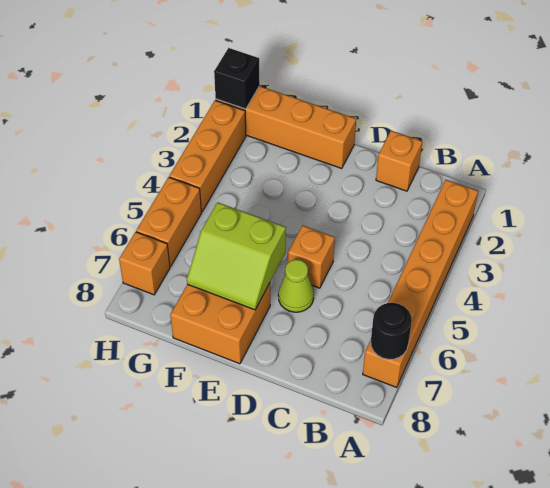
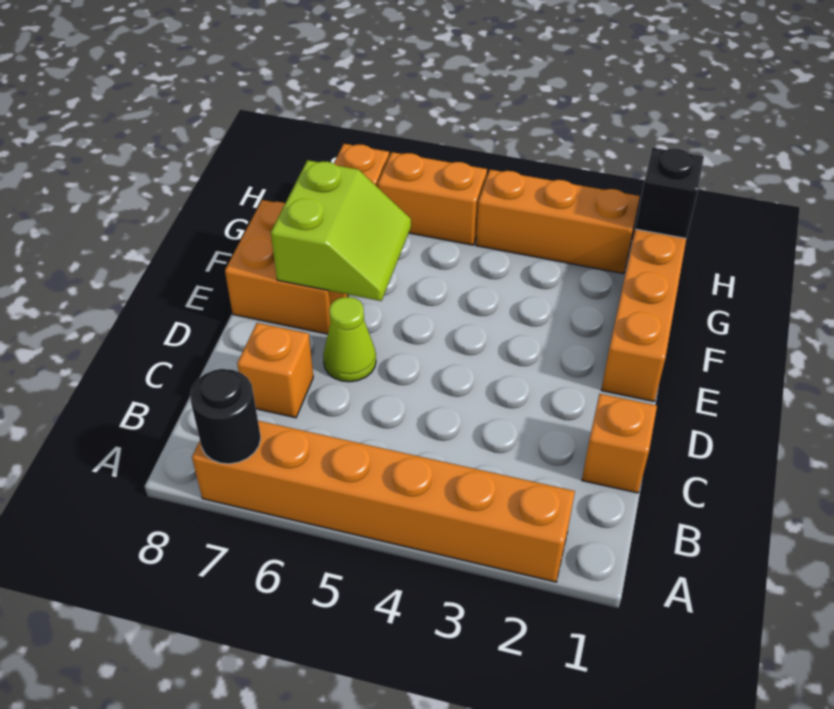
orange brick D5 level 1 -> orange brick C7 level 1
lime slope E6:F7 level 2 top 6 -> lime slope E6:F7 level 2 top 7

